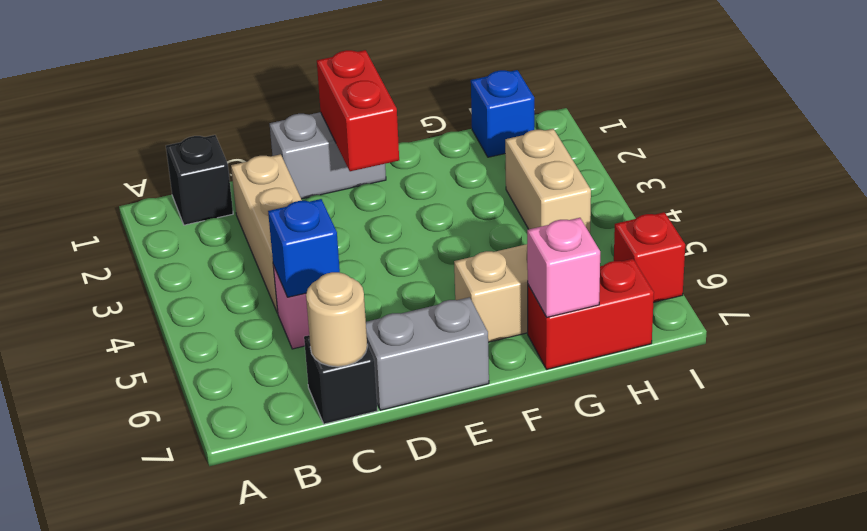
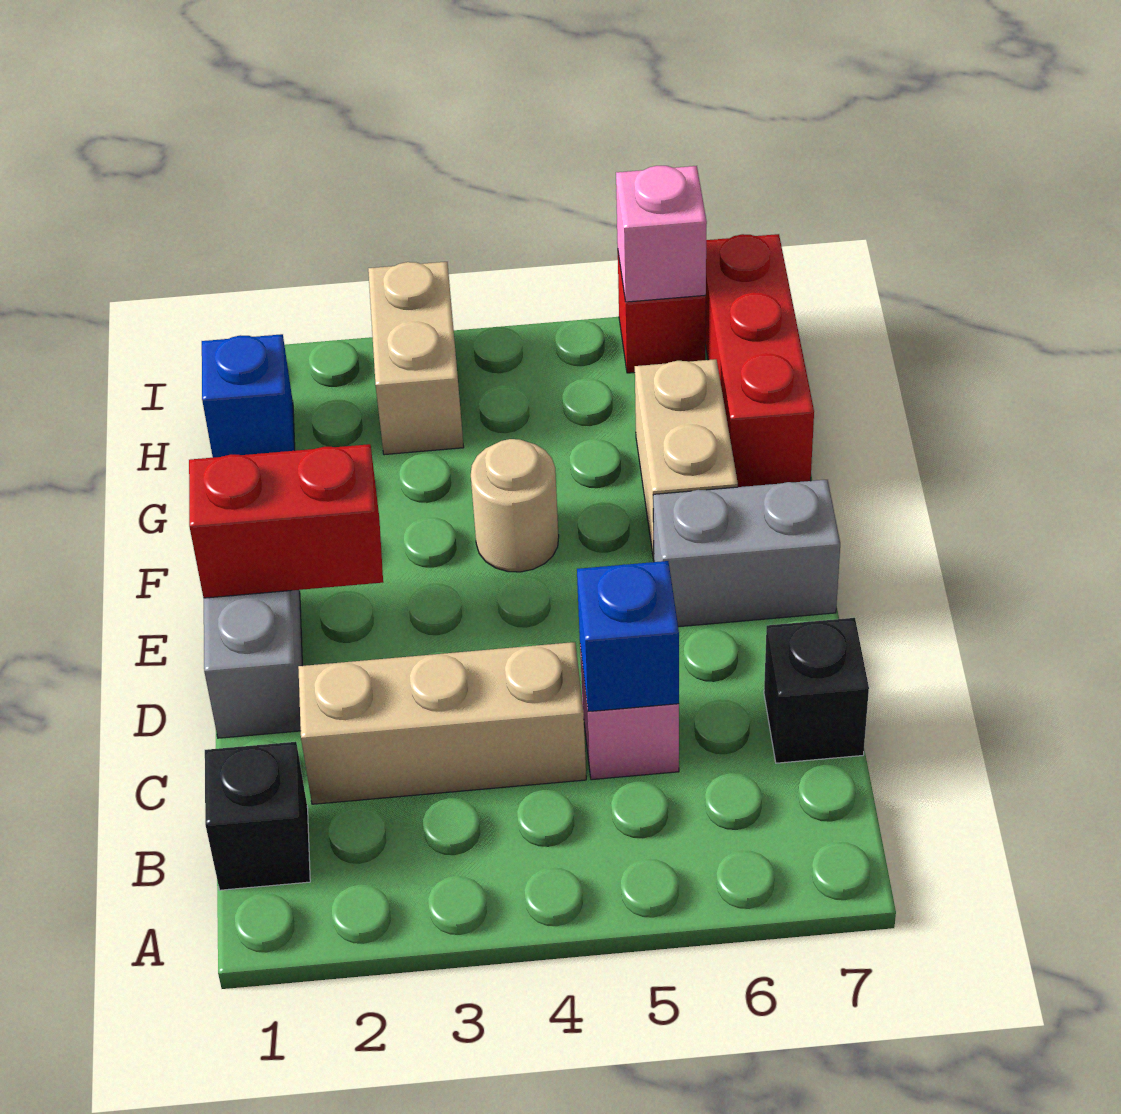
tan round brick C7 level 2 -> tan round brick F4 level 1
grey brick D7:E7 level 1 -> grey brick E6:E7 level 1
red brick G7:H7 level 1 -> red brick G7:I7 level 1
pink brick G7 level 2 -> pink brick I6 level 2
tan brick H3:H4 level 1 -> tan brick H3:I3 level 1

